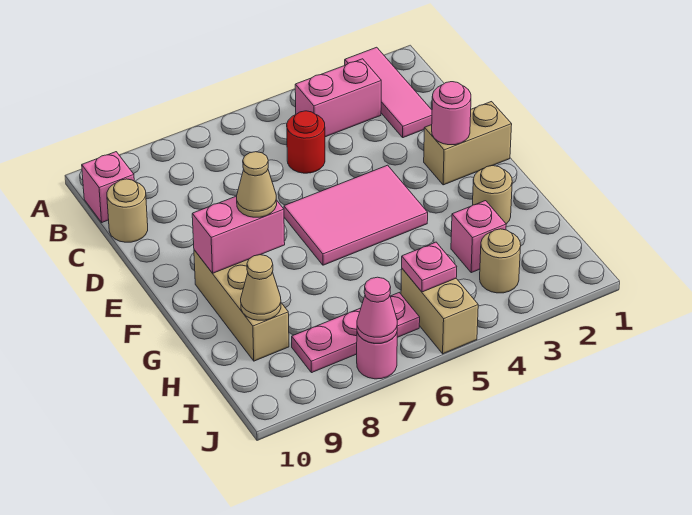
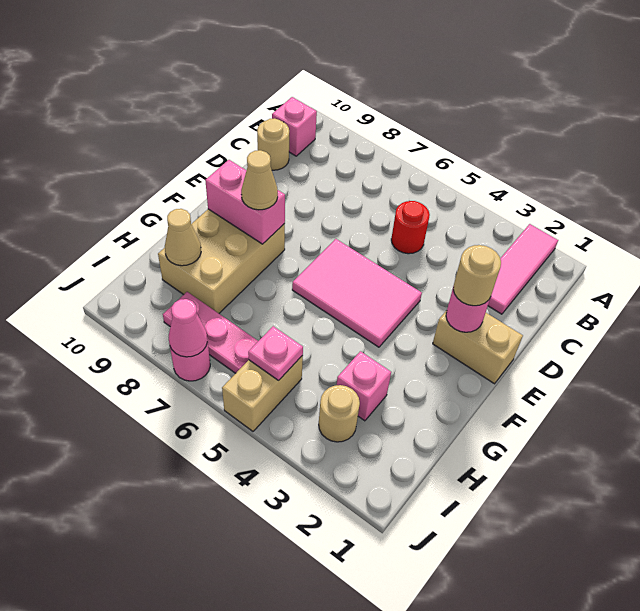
pink brick B3:B4 level 1 -> none
tan brick F9:H9 level 1 -> tan brick F8:H9 level 1
tan round brick G2 level 1 -> tan round brick E2 level 3

